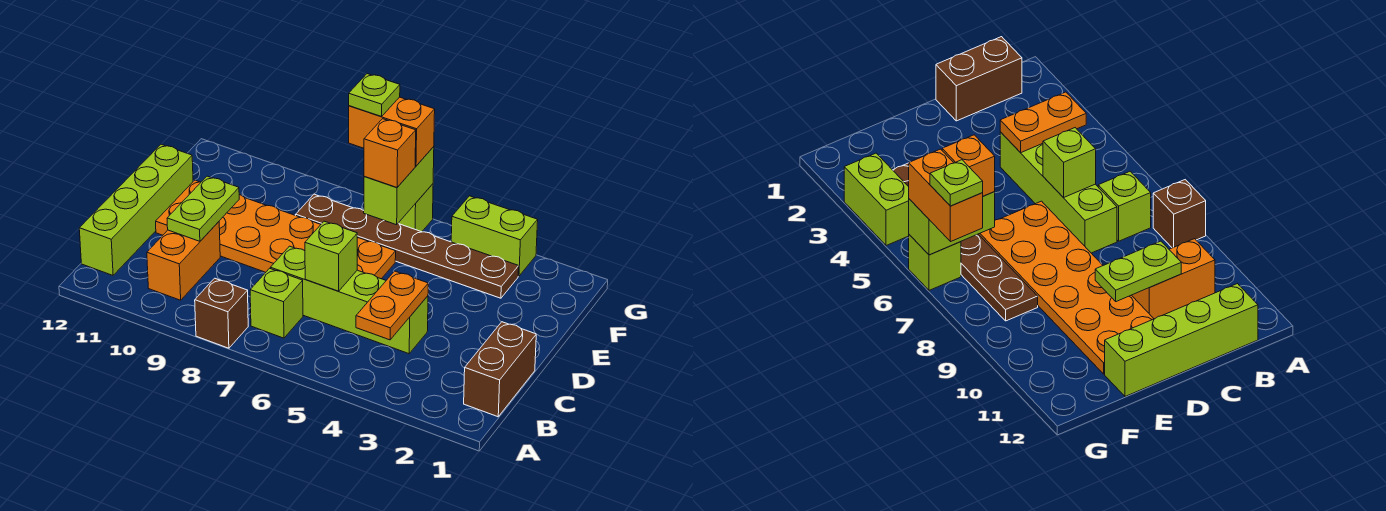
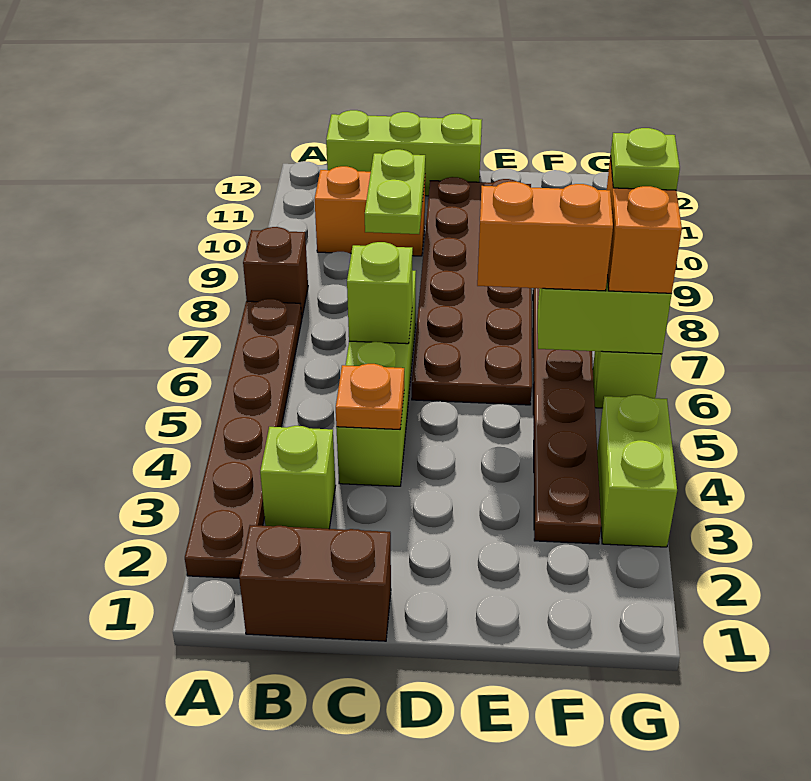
none -> brown plate A2:A7 level 1
orange plate B4:C4 level 2 -> orange plate C4 level 2
lime brick B7 level 1 -> lime brick B3 level 1
lime brick B12:E12 level 1 -> lime brick B12:D12 level 1
lime plate C10:D10 level 2 -> lime plate C9:C10 level 2
orange plate D6:E11 level 1 -> brown plate D6:E11 level 1
orange brick F6 level 3 -> orange brick E6:F6 level 3

